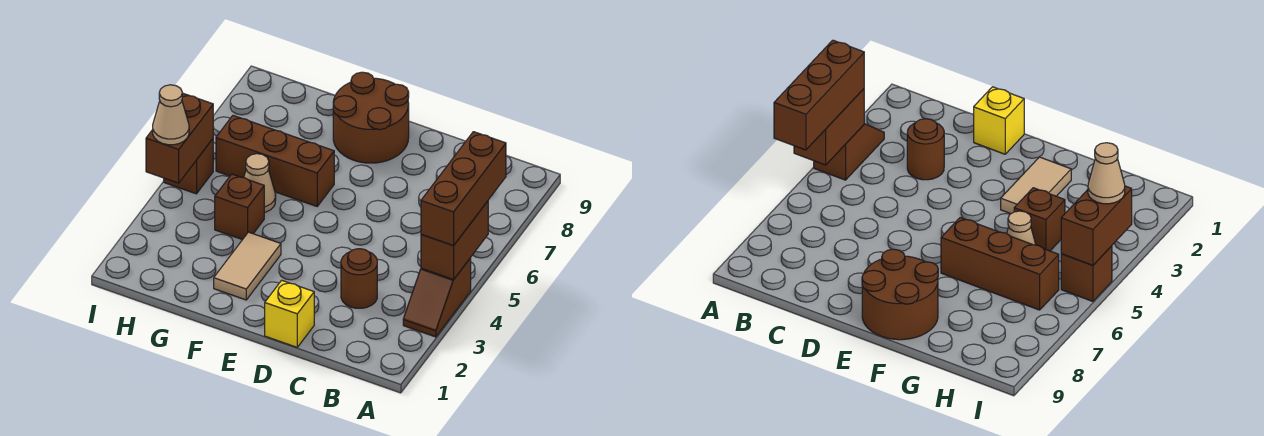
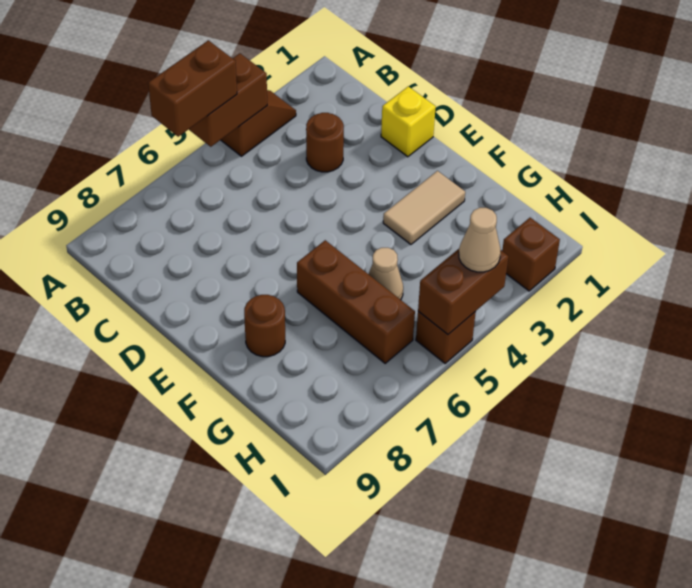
brown brick A4:A6 level 3 -> brown brick A5:A6 level 3
brown round brick E8:F9 level 1 -> brown round brick F8 level 1
brown brick G4 level 1 -> brown brick I2 level 1

